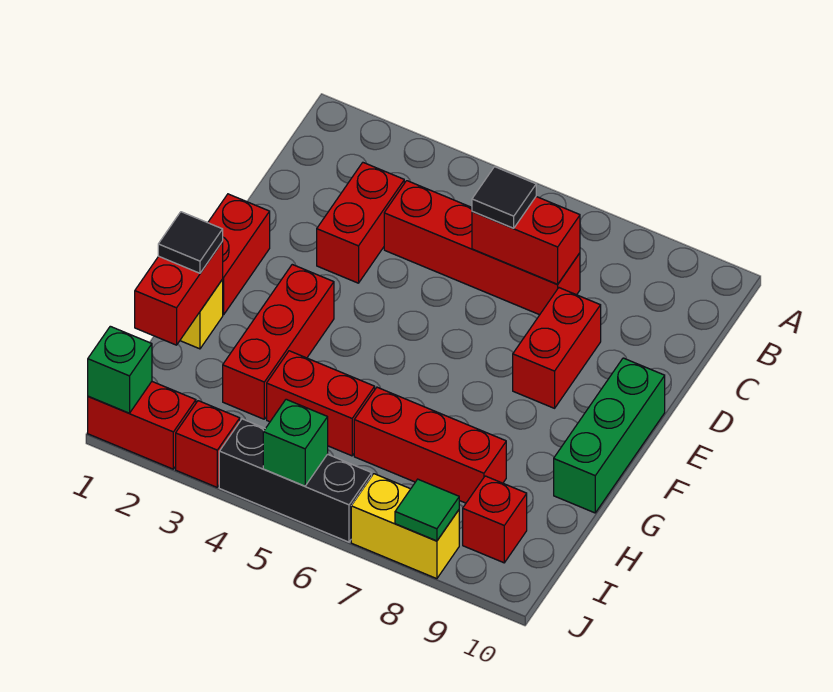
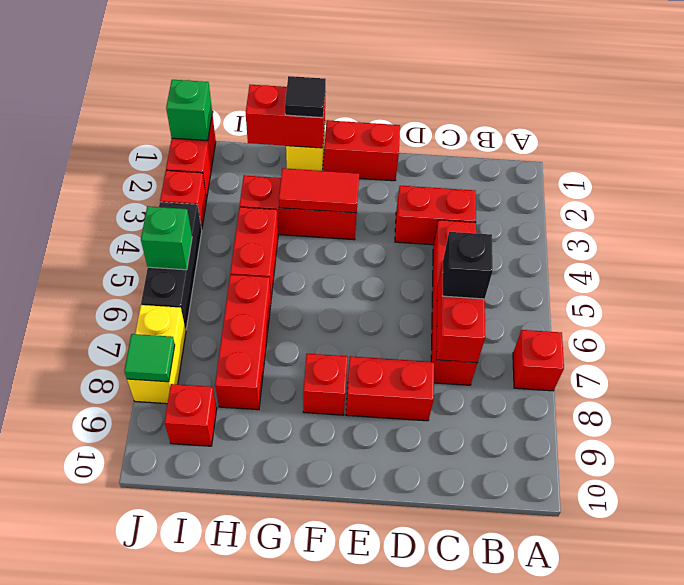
none -> red brick A7 level 1
black tile C6 level 3 -> black brick C6 level 3
green brick E10:G10 level 1 -> none
none -> red tile F3:G3 level 2
none -> red brick F8 level 1

